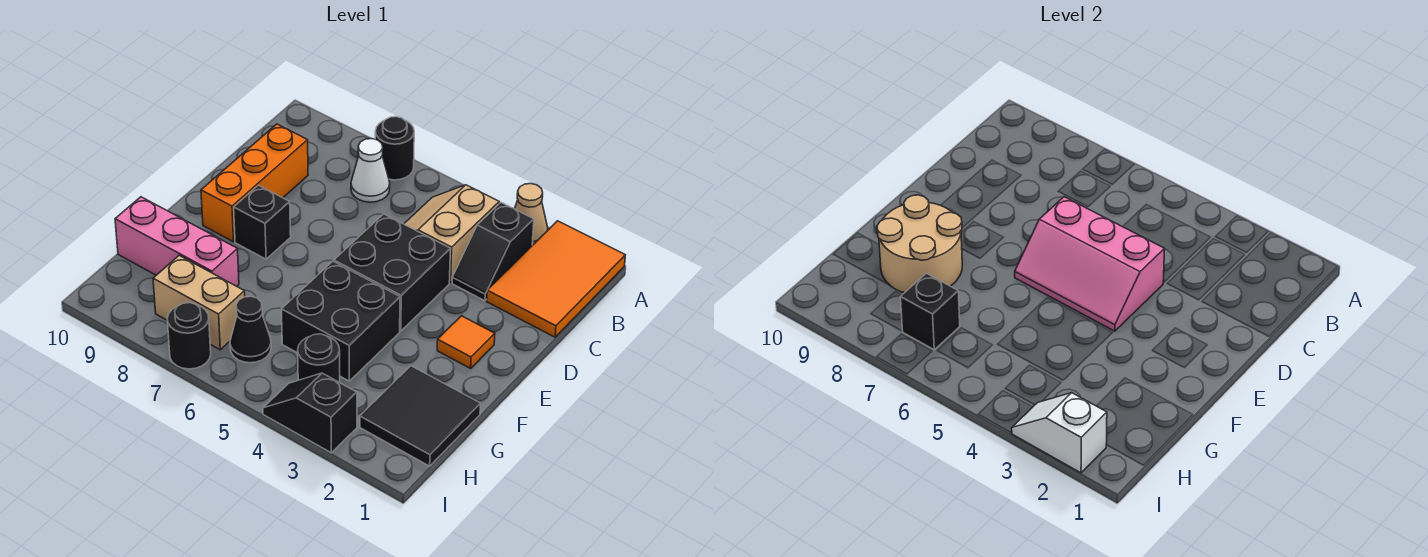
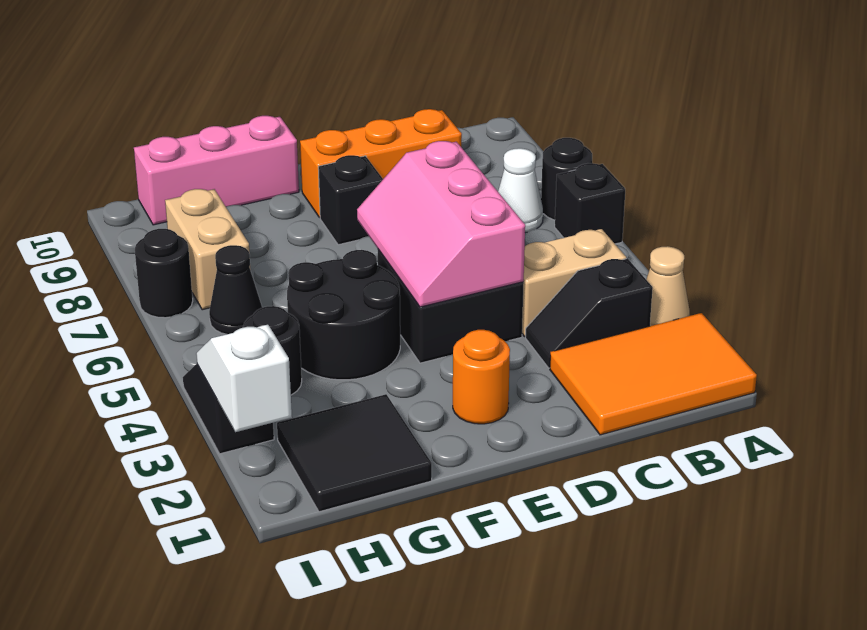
orange tile E2 level 1 -> orange round brick E2 level 1
black brick F4:G5 level 1 -> black round brick F4:G5 level 1
tan round brick F8:G9 level 2 -> none
pink brick G8:G10 level 1 -> pink brick F10:H10 level 1
black brick H7 level 2 -> black brick A6 level 1

